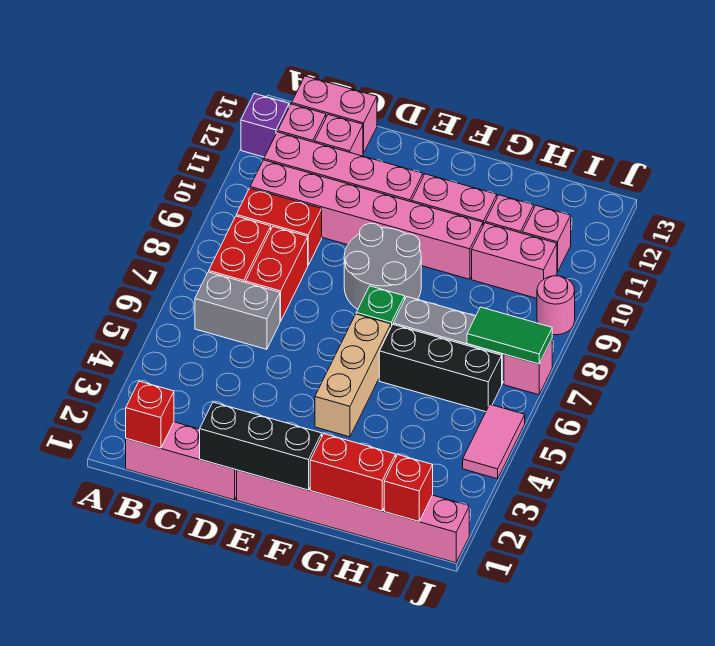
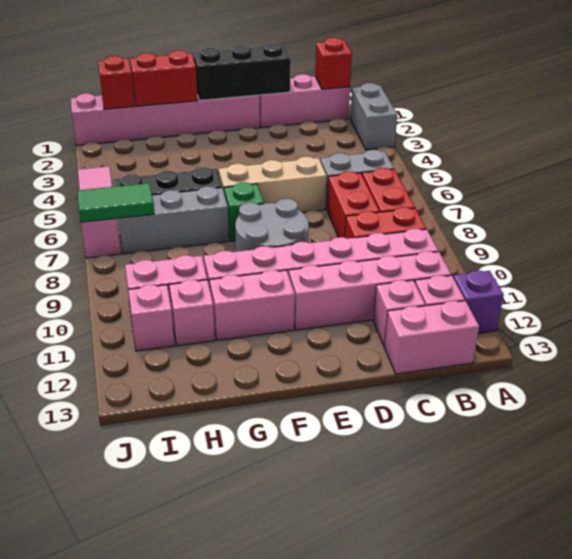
none -> grey brick A2:A3 level 1
tan brick F4:F6 level 1 -> tan brick D6:F6 level 1
pink round brick J9 level 1 -> none

